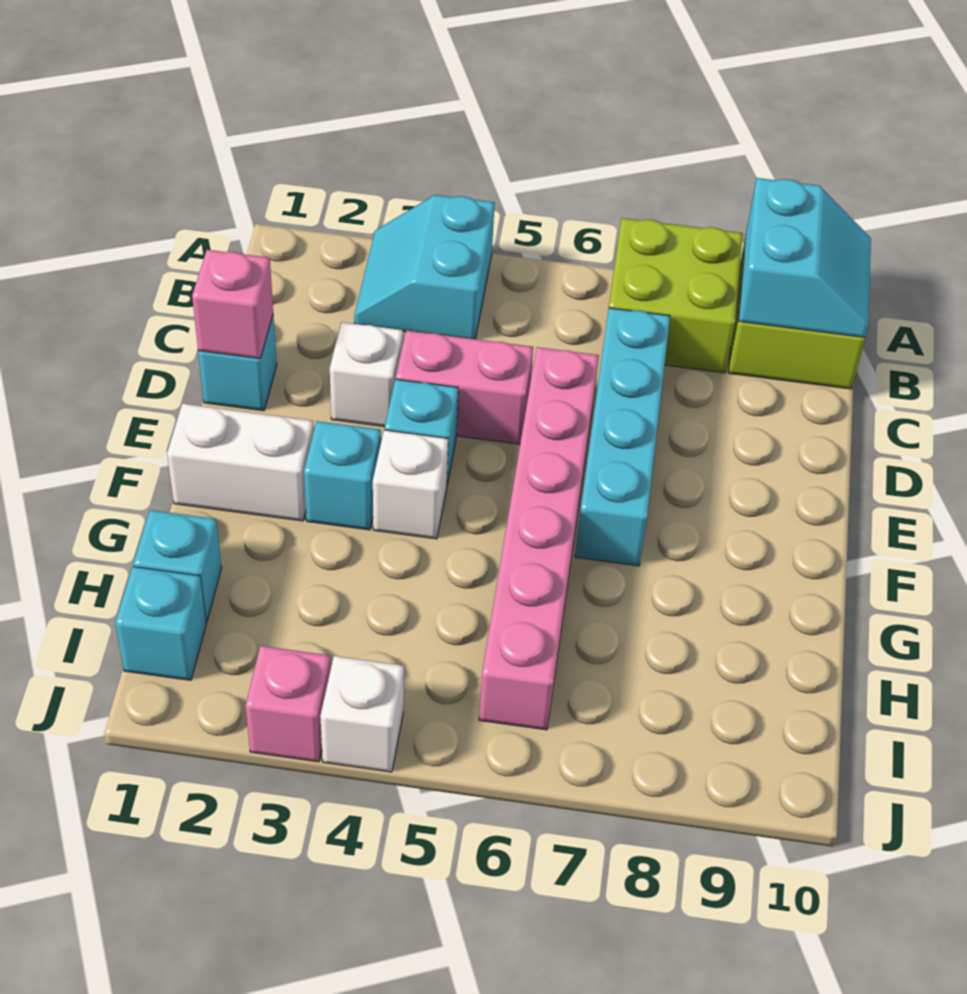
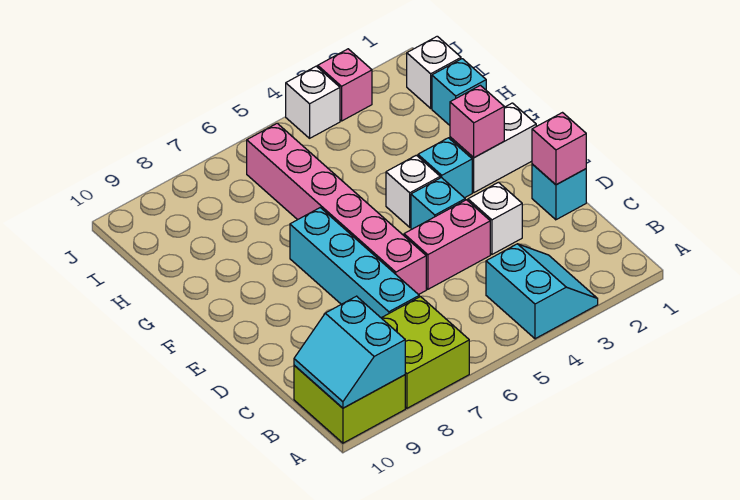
none -> pink brick F2 level 2
cyan brick I1 level 1 -> white brick I1 level 1

